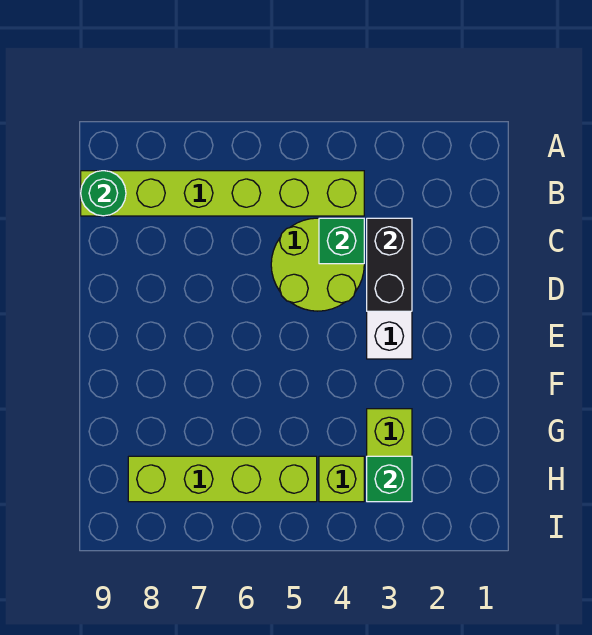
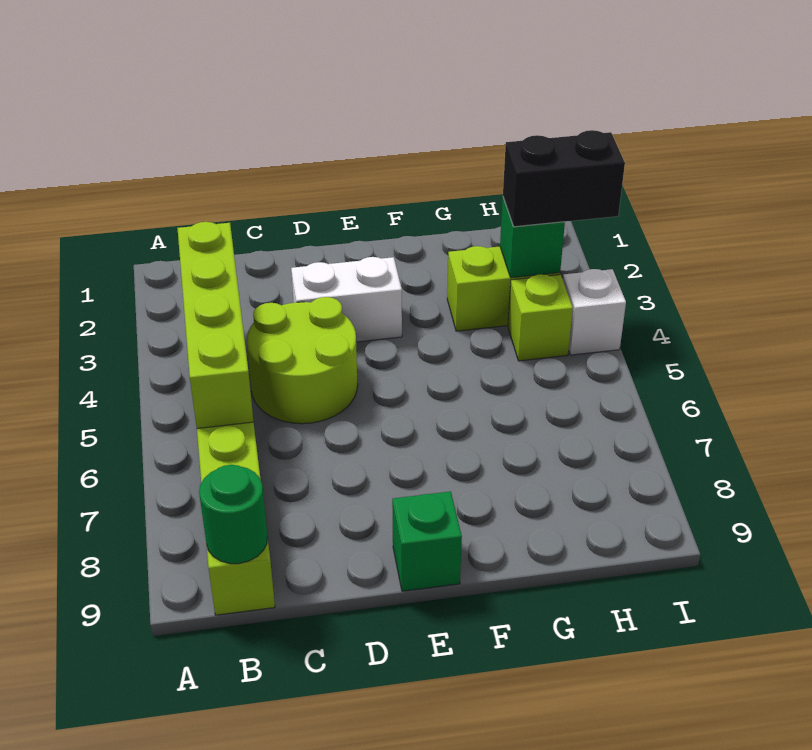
black brick C3:D3 level 2 -> black brick H3:I3 level 3
green brick C4 level 2 -> green brick E9 level 1
lime brick H5:H8 level 1 -> lime brick B3:B6 level 2
none -> white brick I4 level 1

